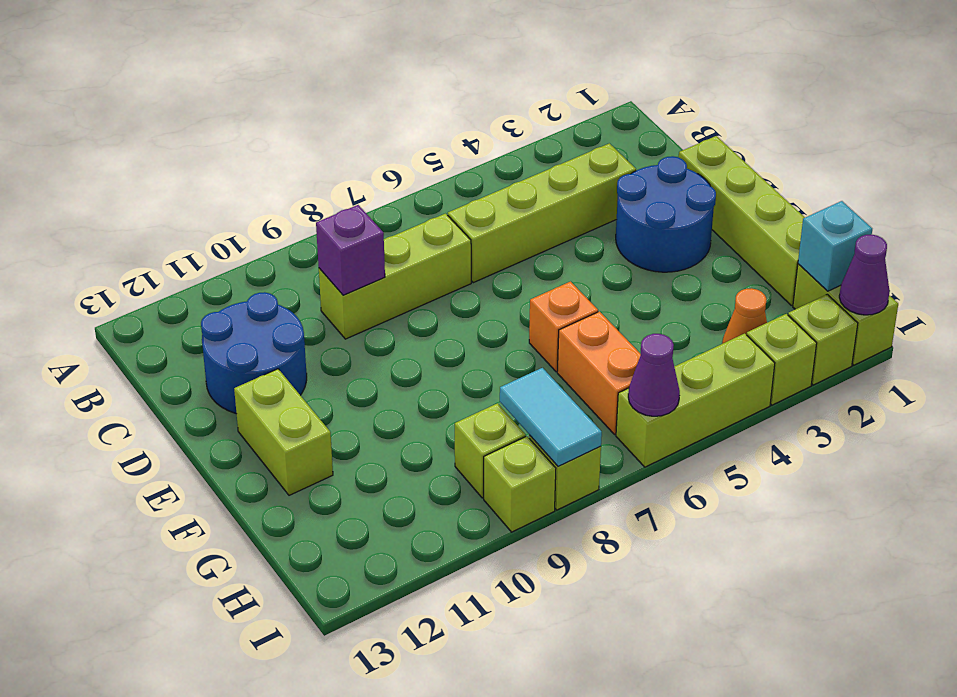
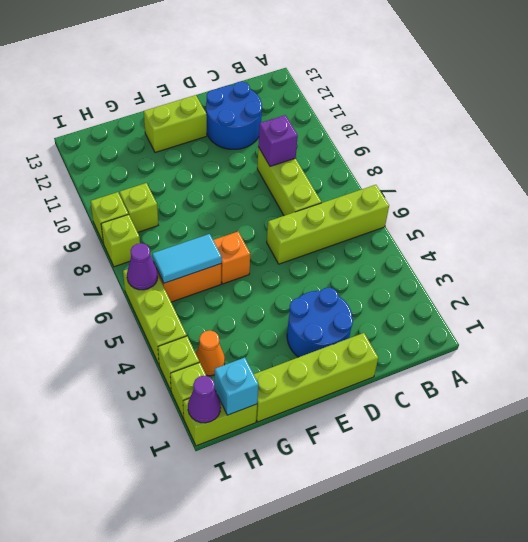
lime brick C3:C6 level 1 -> lime brick A6:D6 level 1
cyan tile H8:I8 level 2 -> cyan tile G6:H6 level 2

